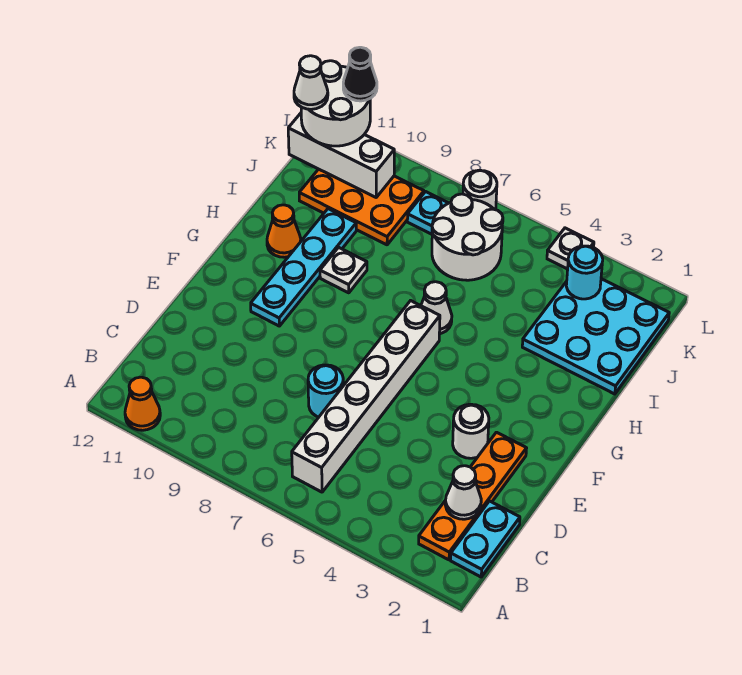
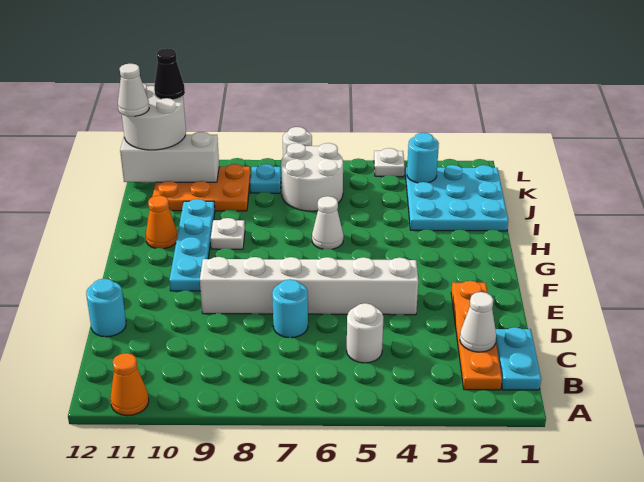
white brick B6:G6 level 1 -> white brick E4:E9 level 1
none -> cyan round brick D12 level 1
white round brick E3 level 1 -> white round brick C5 level 1

